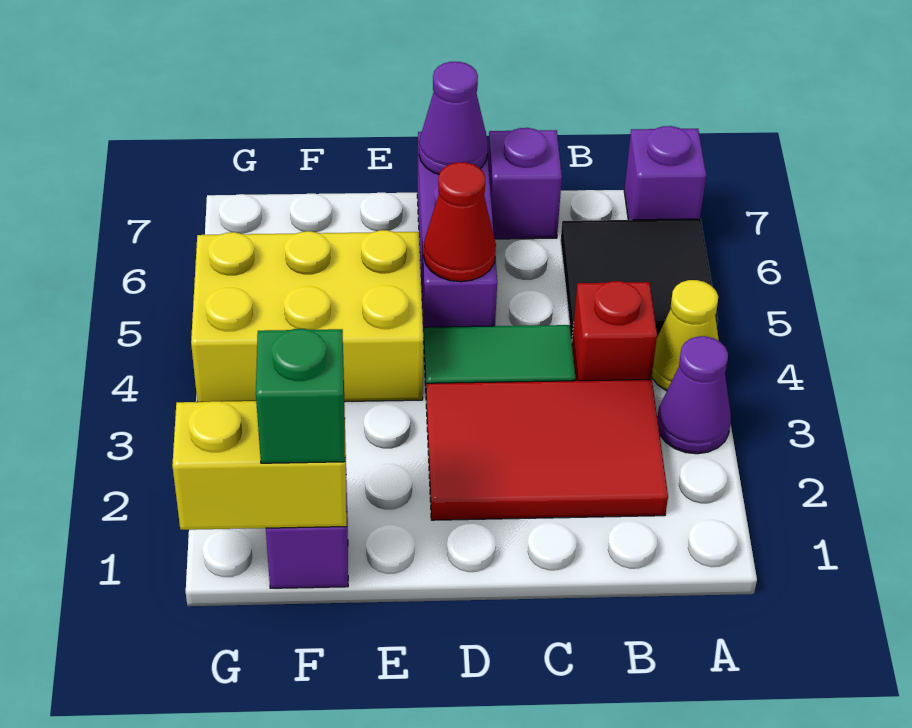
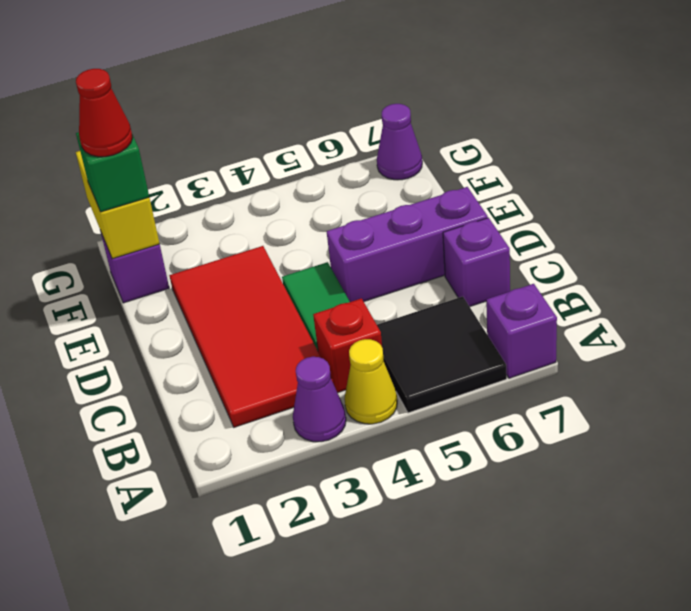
red tile B2:D3 level 1 -> red tile B2:E3 level 1
red cone D5 level 2 -> red cone F1 level 4
purple cone D7 level 2 -> purple cone G7 level 1
yellow brick E4:G5 level 1 -> none

